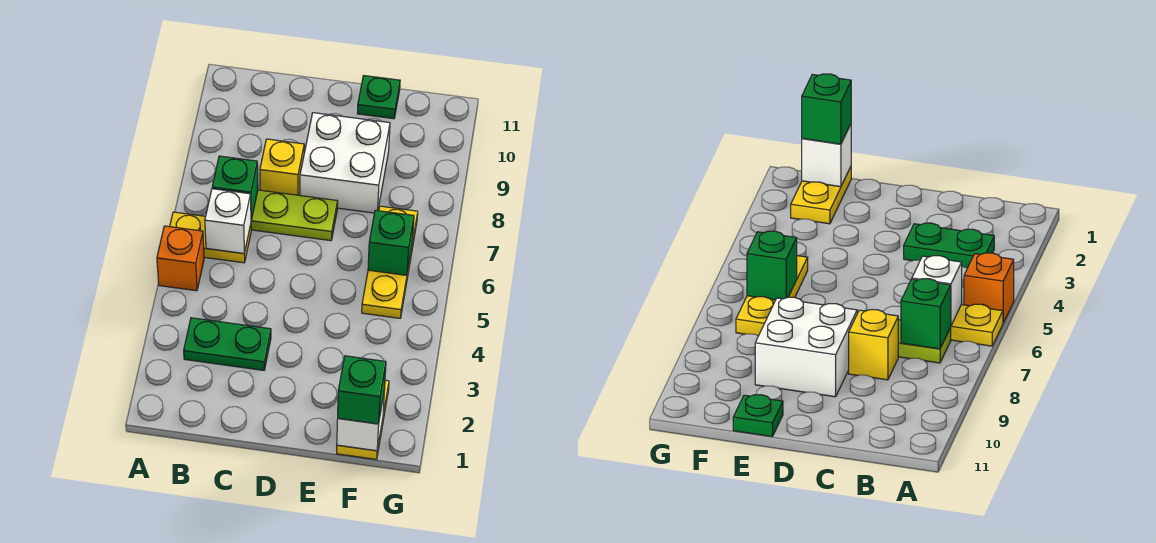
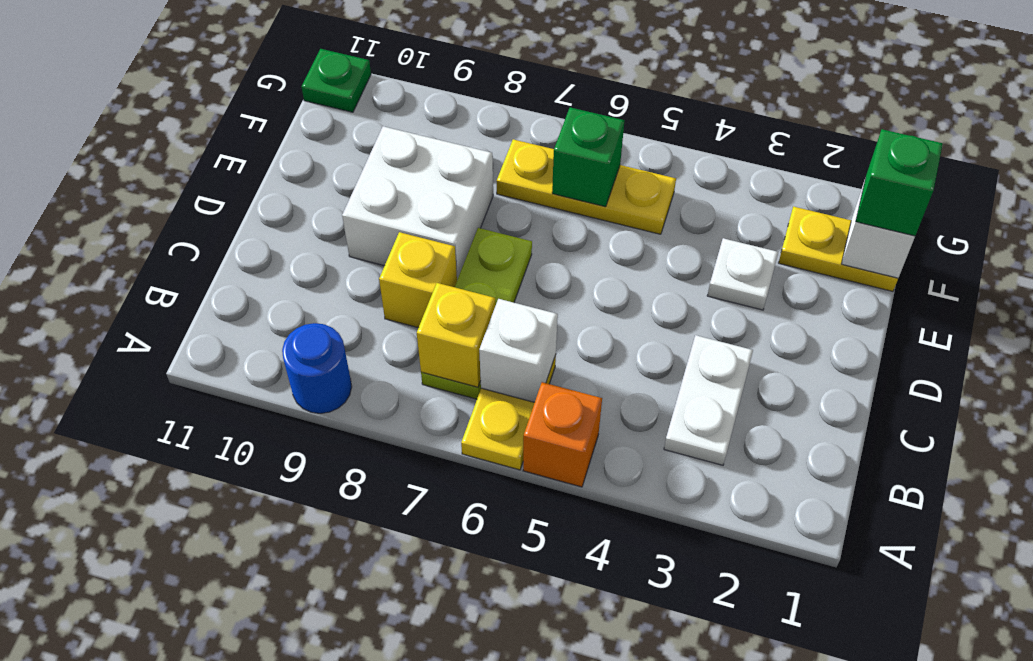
none -> blue round brick A9 level 1
green plate B3:C3 level 1 -> white plate B3:C3 level 1
green brick B7 level 2 -> yellow brick B7 level 2
none -> white plate E3 level 1
green plate E11 level 1 -> green plate G11 level 1

